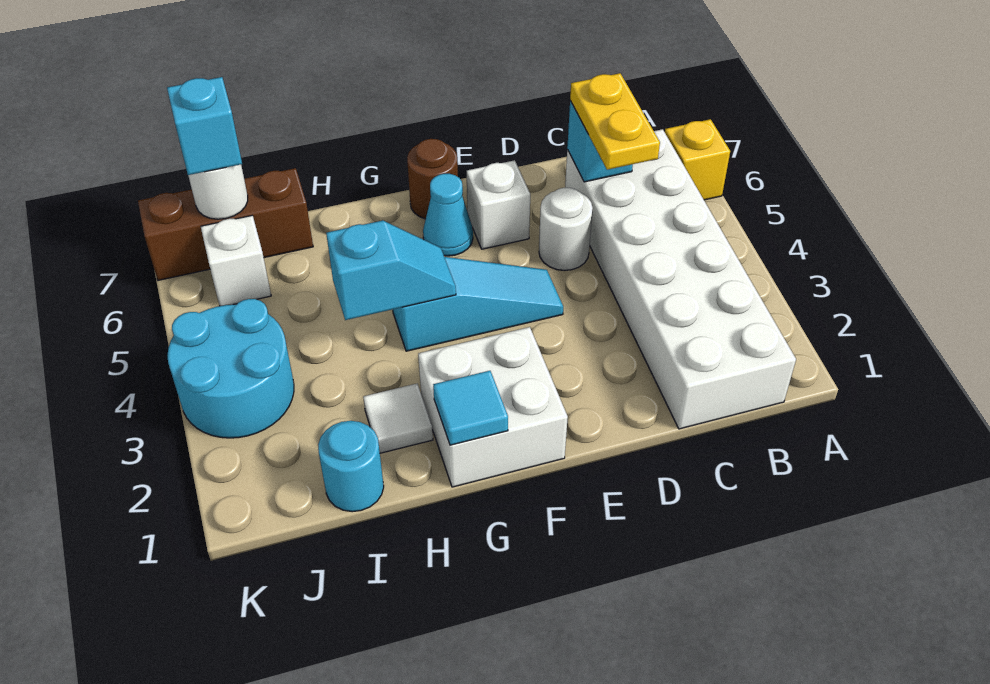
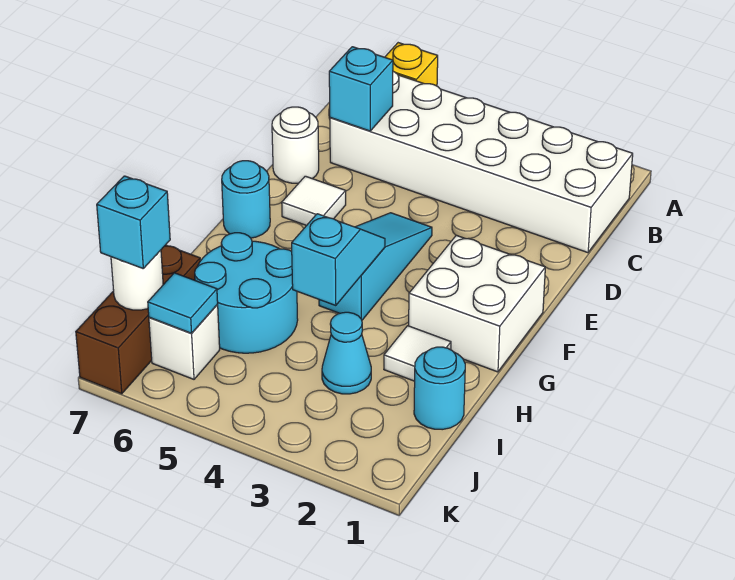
yellow plate C5:C6 level 3 -> none
white round brick D5 level 1 -> white round brick D7 level 1
white brick E6 level 1 -> white tile E6 level 1
cyan cone F6 level 1 -> cyan cone I3 level 1
brown round brick F7 level 1 -> cyan round brick F7 level 1
cyan tile G1 level 2 -> cyan tile J6 level 2
cyan round brick J3:K4 level 1 -> cyan round brick H5:I6 level 1

